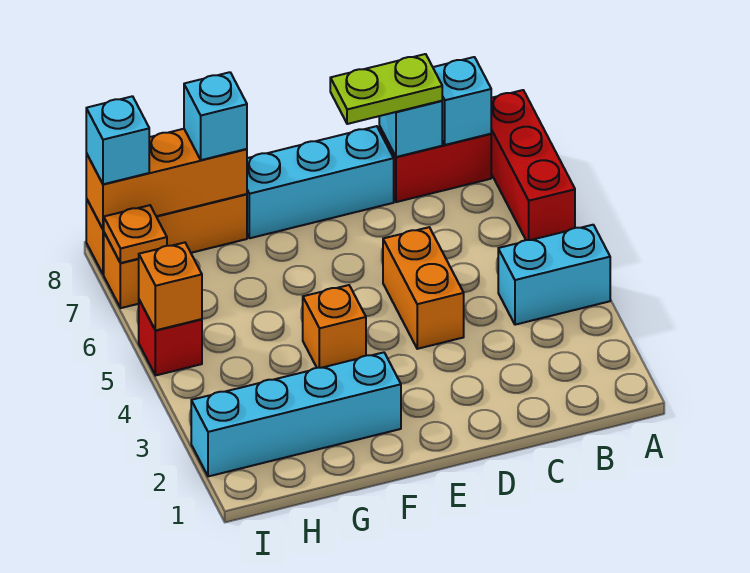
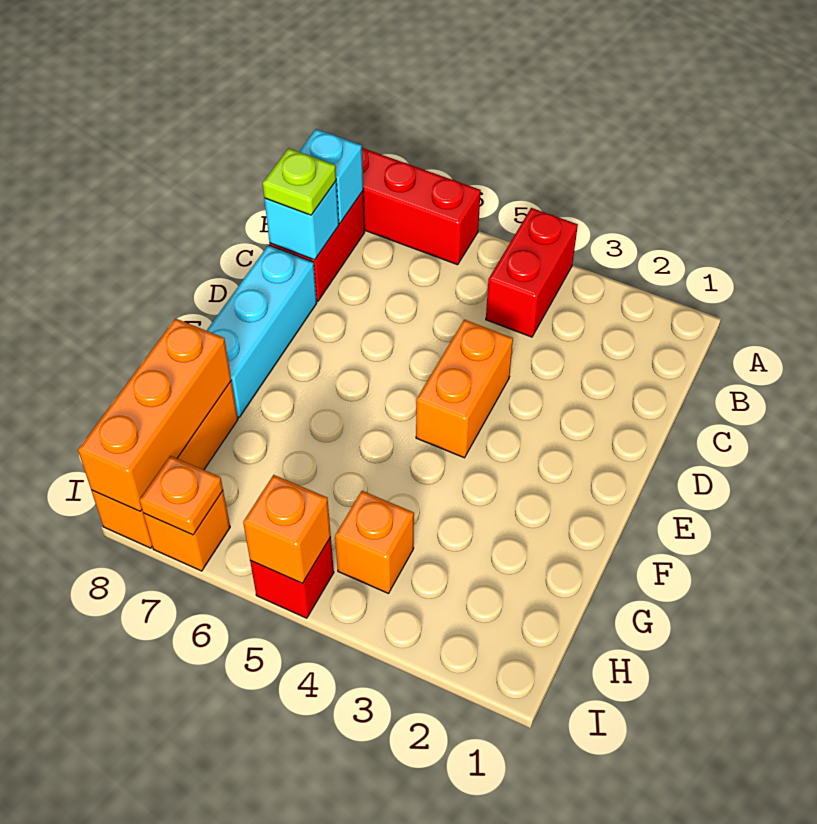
cyan brick A4:B4 level 1 -> red brick A4:B4 level 1
lime plate C8:D8 level 3 -> lime plate C8 level 3
orange brick D4:D5 level 1 -> orange brick D4:E4 level 1
cyan brick F2:I2 level 1 -> none
orange brick F4 level 1 -> orange brick H4 level 1
cyan brick G8 level 3 -> none
cyan brick I8 level 3 -> none

